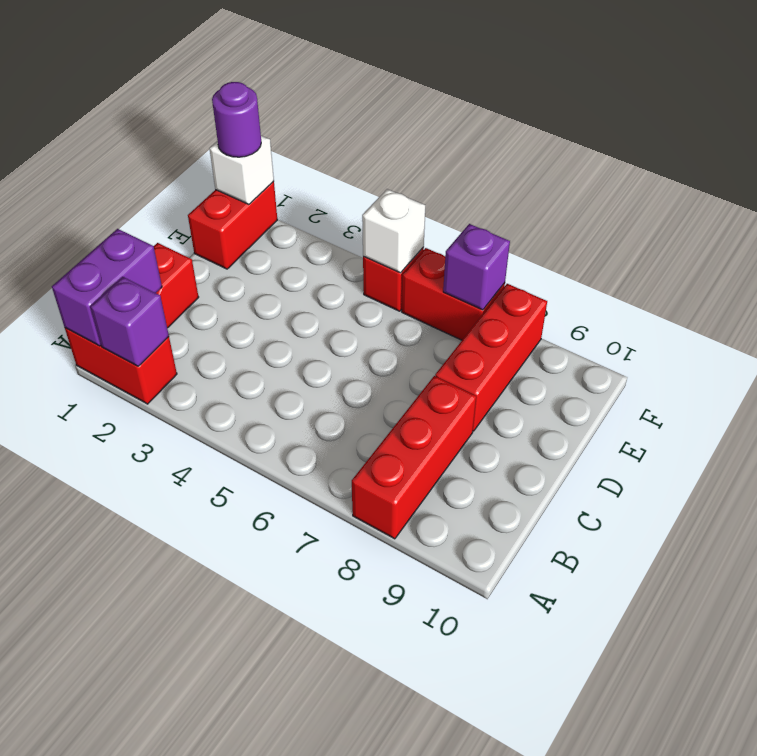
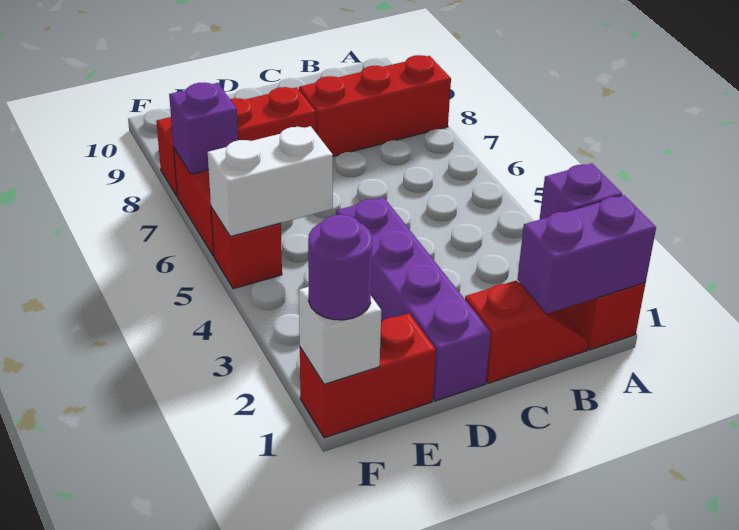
none -> purple brick D1:D4 level 1
white brick F5 level 2 -> white brick E5:F5 level 2

